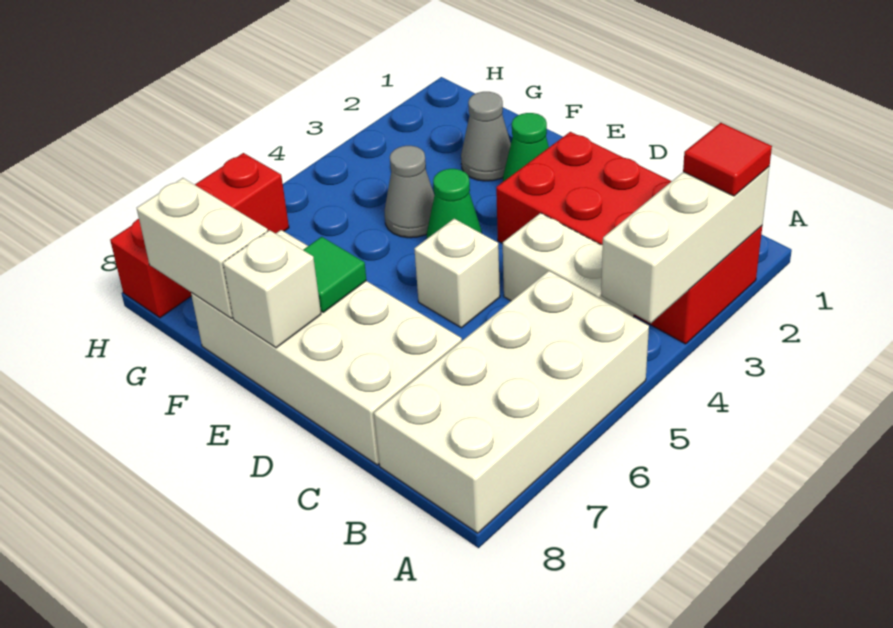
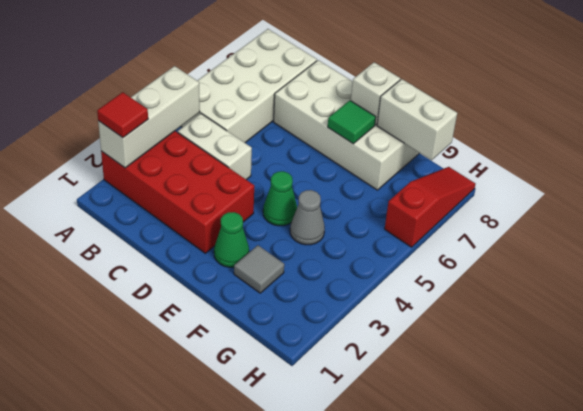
white brick D5 level 1 -> none
grey cone F2 level 1 -> grey tile F2 level 1
red brick H6:H8 level 1 -> red slope H6:H8 level 1 top 6

